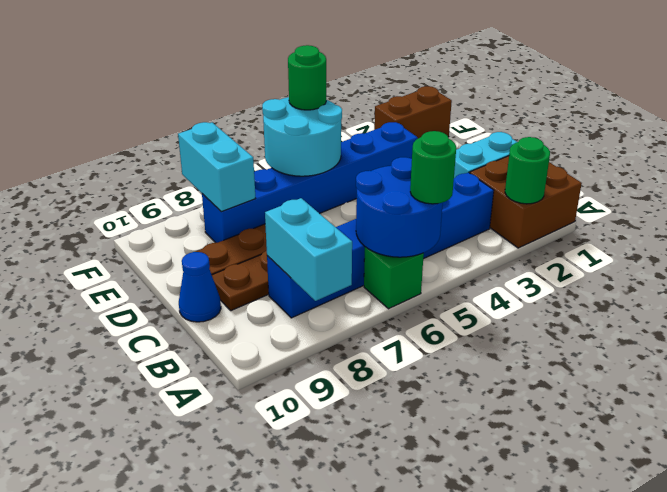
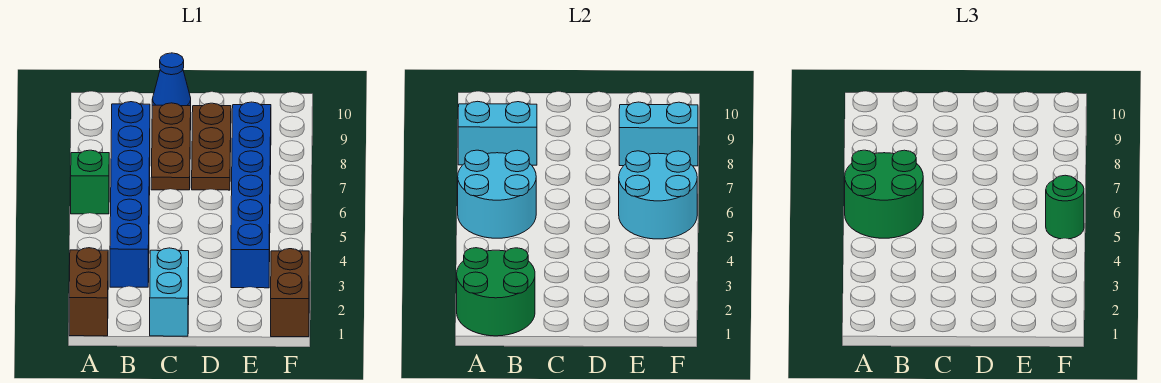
brown brick A1:B2 level 1 -> brown brick A1:A2 level 1
green round brick A2 level 2 -> green round brick A1:B2 level 2
blue round brick A5:B6 level 2 -> cyan round brick A5:B6 level 2
green round brick A5 level 3 -> green round brick A5:B6 level 3

